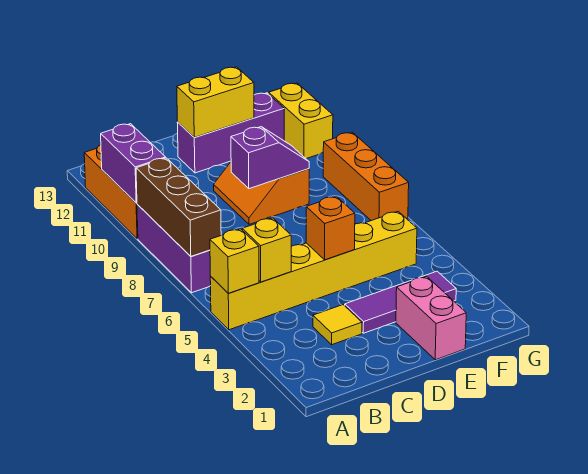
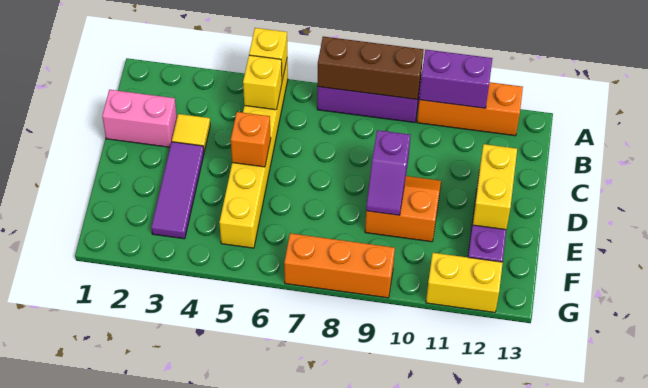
pink brick E1:E2 level 1 -> pink brick C1:C2 level 1

